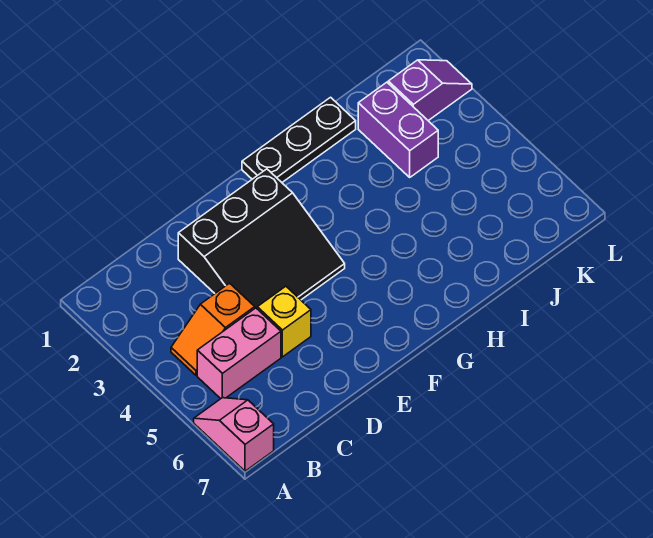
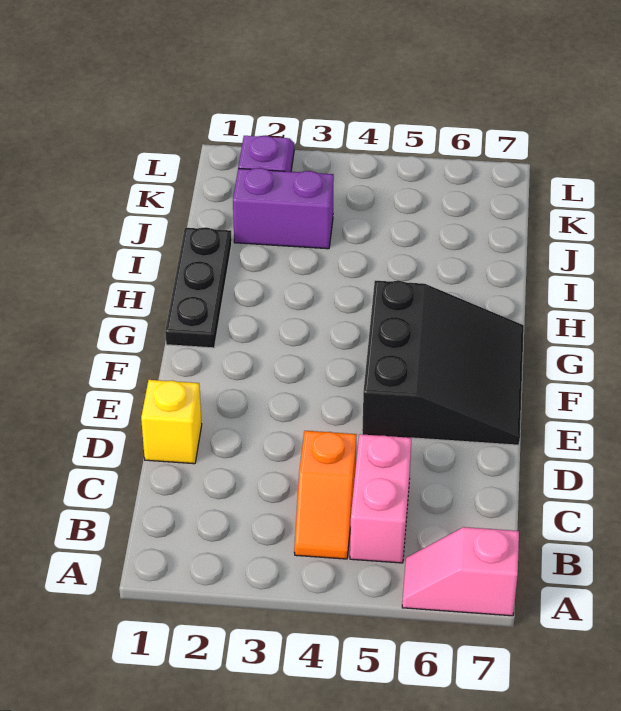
black slope D2:F4 level 1 top 2 -> black slope E5:G7 level 1 top 5
yellow brick D5 level 1 -> yellow brick D1 level 1

